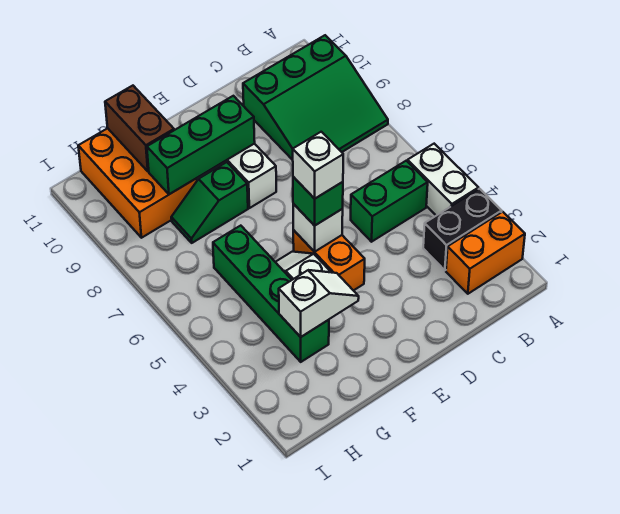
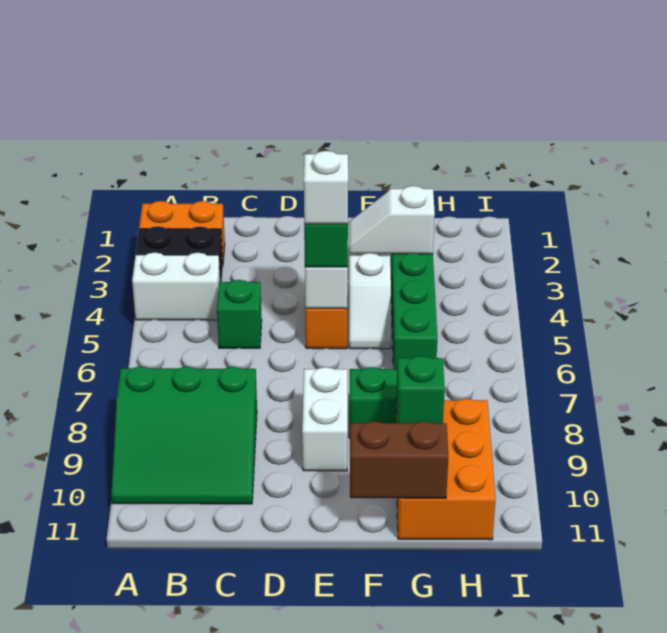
white brick A4:A5 level 1 -> white brick A4:B4 level 1
green slope A8:C10 level 1 top 10 -> green slope A8:C10 level 1 top 8
green brick B5:C5 level 1 -> green brick C5 level 1
green brick E9:G9 level 2 -> green brick G9 level 2
brown brick G10:G11 level 2 -> brown brick F11:G11 level 2

